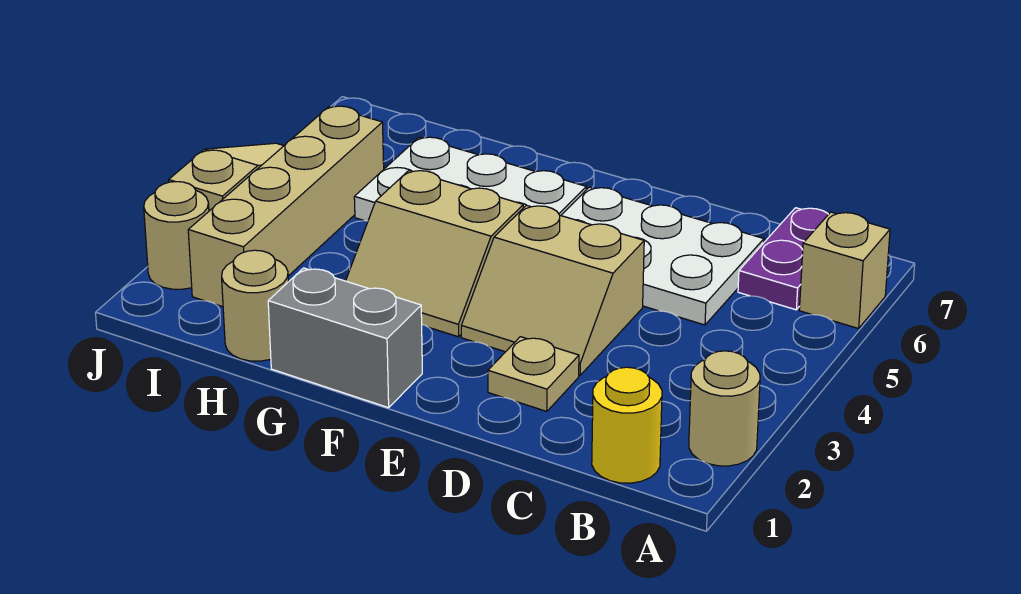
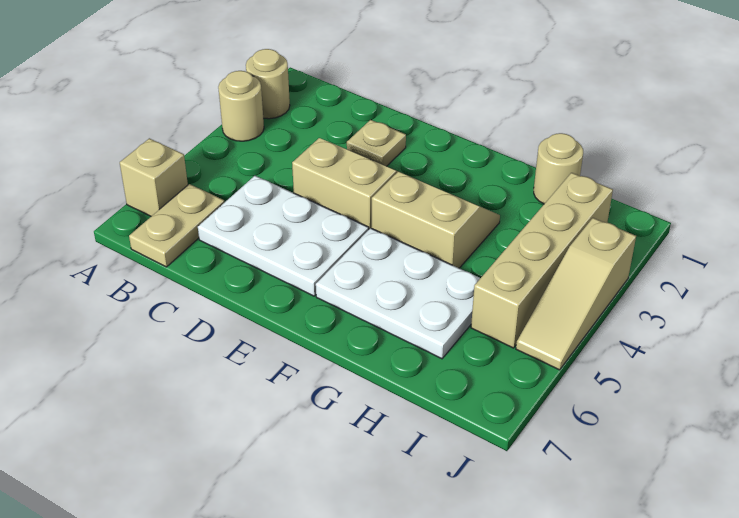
yellow round brick B1 level 1 -> none
purple plate B6:B7 level 1 -> tan plate B6:B7 level 1
grey brick F1:G1 level 1 -> none
tan round brick J2 level 1 -> tan round brick A3 level 1

